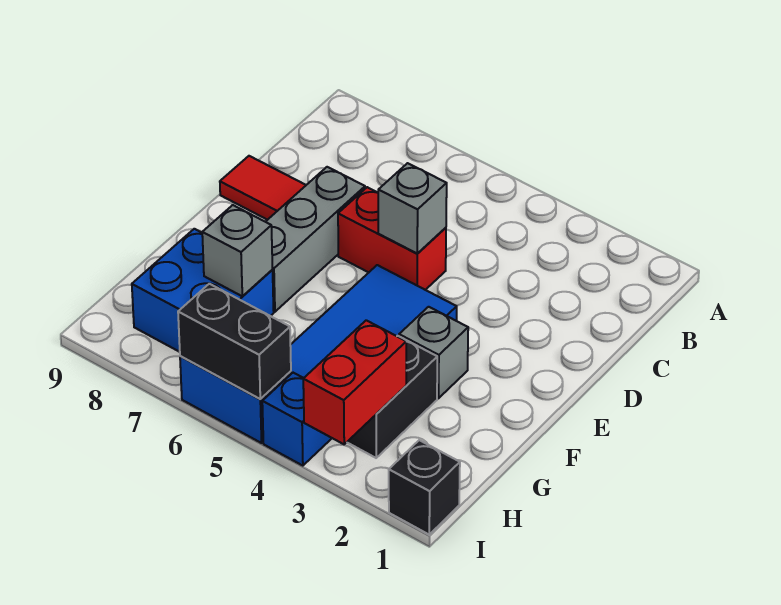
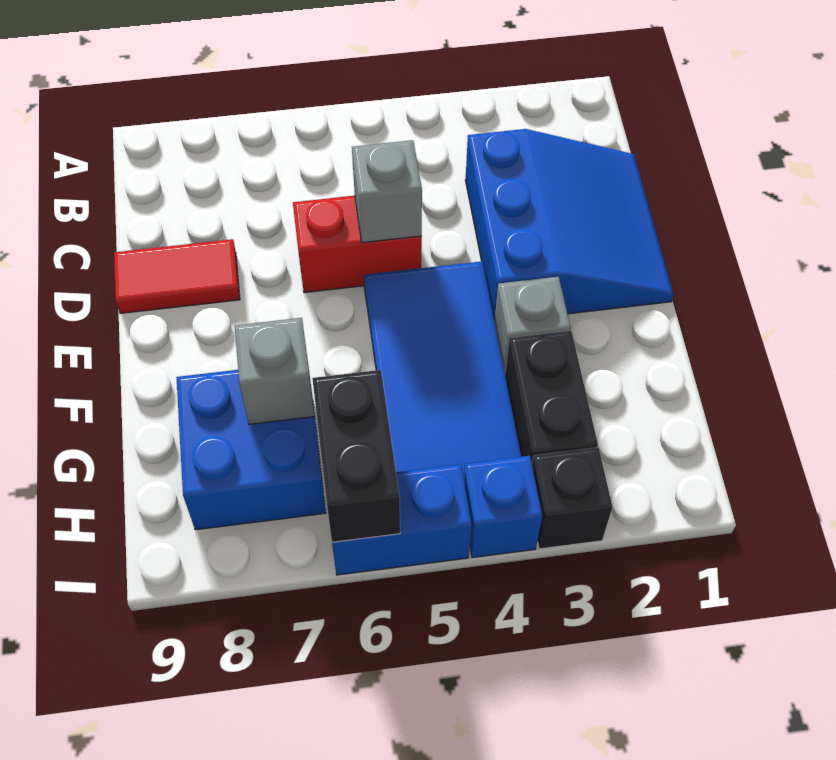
none -> blue slope C1:E3 level 1 top 3
grey brick D7:F7 level 1 -> none
red brick H3:I3 level 2 -> none
black brick I1 level 1 -> black brick I3 level 1
black brick I5:I6 level 2 -> black brick H6:I6 level 2

